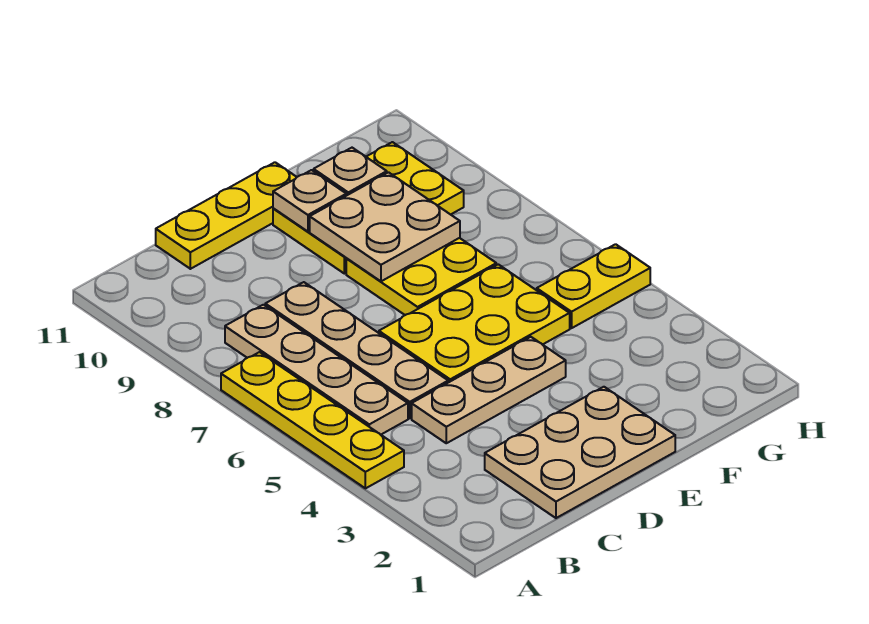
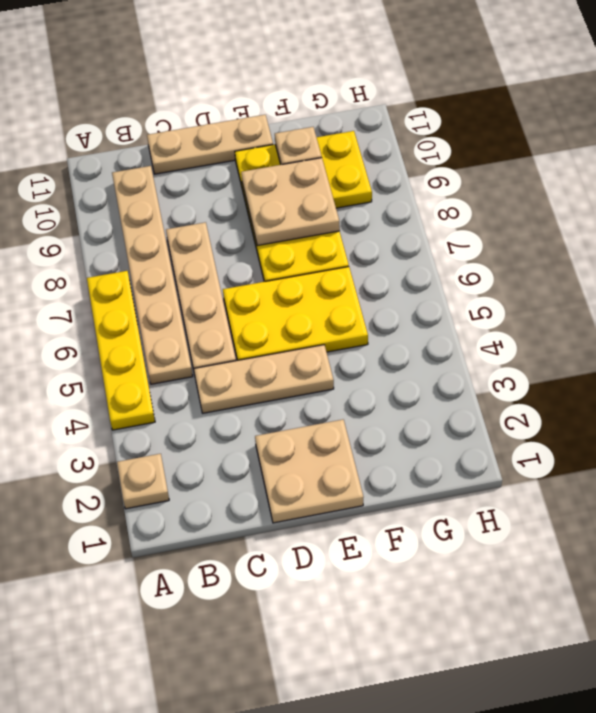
tan plate B5:B8 level 1 -> tan plate B5:B10 level 1
tan plate C1:E2 level 1 -> tan plate D1:E2 level 1
yellow plate C11:E11 level 1 -> tan plate C11:E11 level 1
tan plate E10 level 2 -> tan plate A2 level 1
yellow plate G5:H5 level 1 -> none

